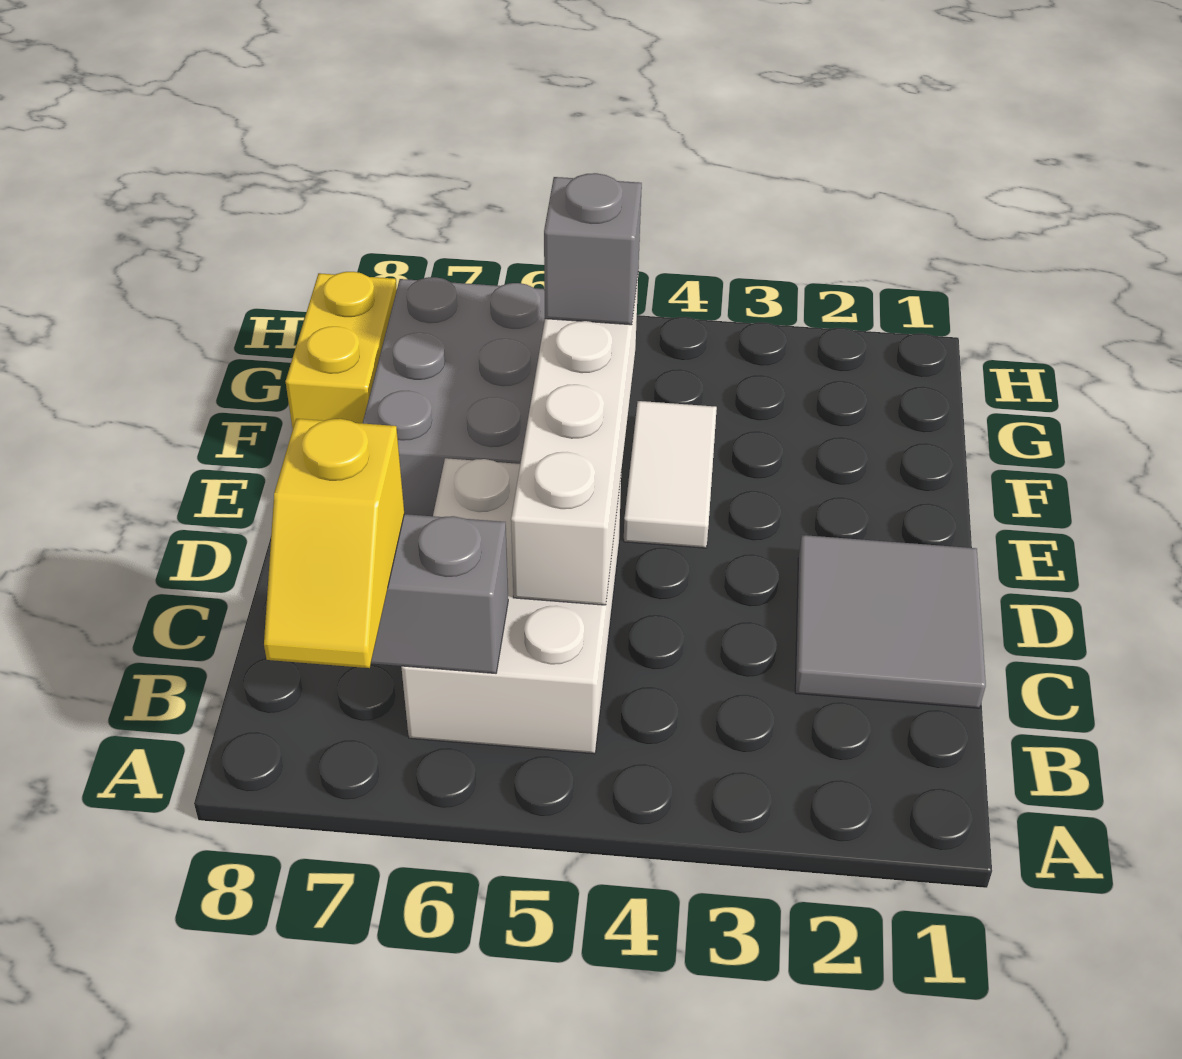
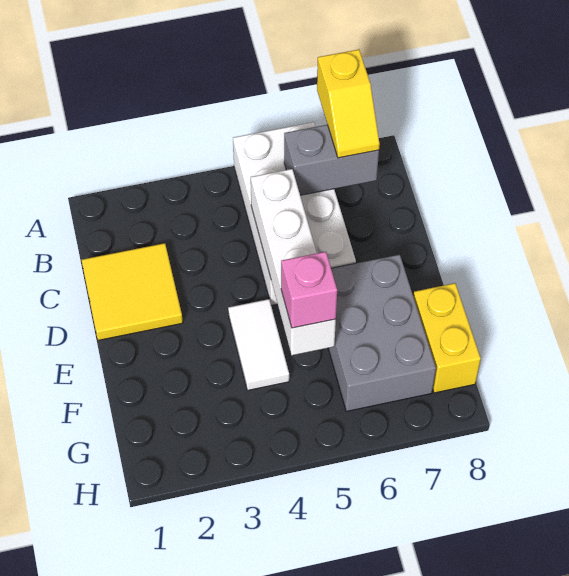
yellow slope A7:B7 level 3 top B -> yellow slope A7:B7 level 3 top A
white brick B5:D6 level 1 -> white brick A5:D6 level 1
grey tile C1:D2 level 1 -> yellow tile C1:D2 level 1
grey brick F5 level 3 -> pink brick F5 level 3

